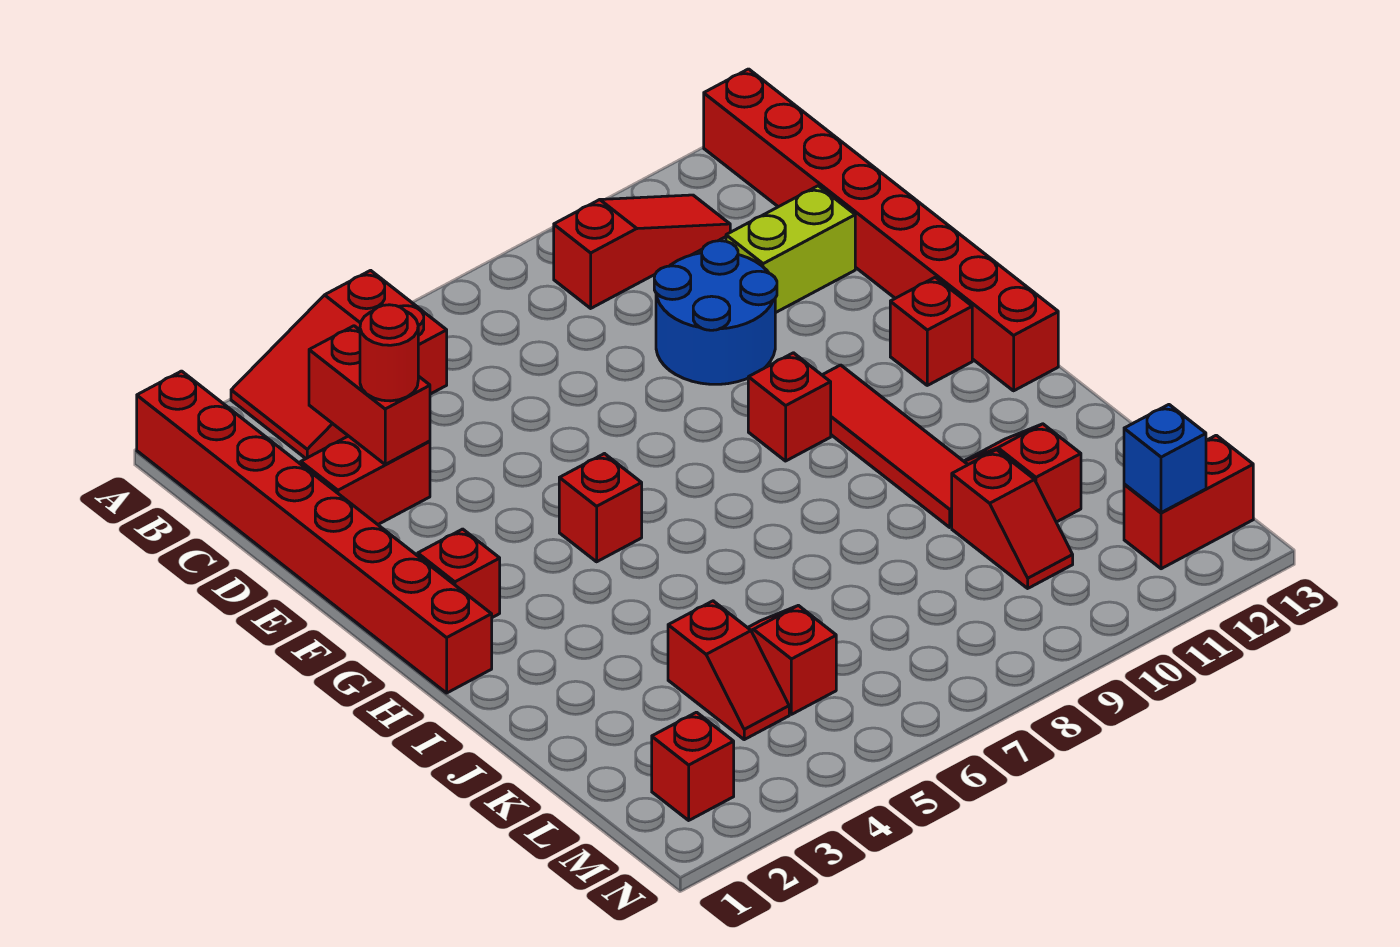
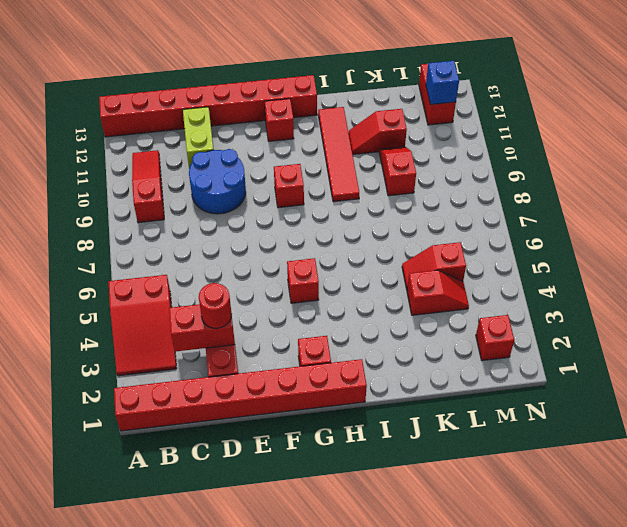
red tile G10:J10 level 1 -> red tile I9:I12 level 1
red slope K10:L10 level 1 top K -> red slope K9:K10 level 1 top 9

